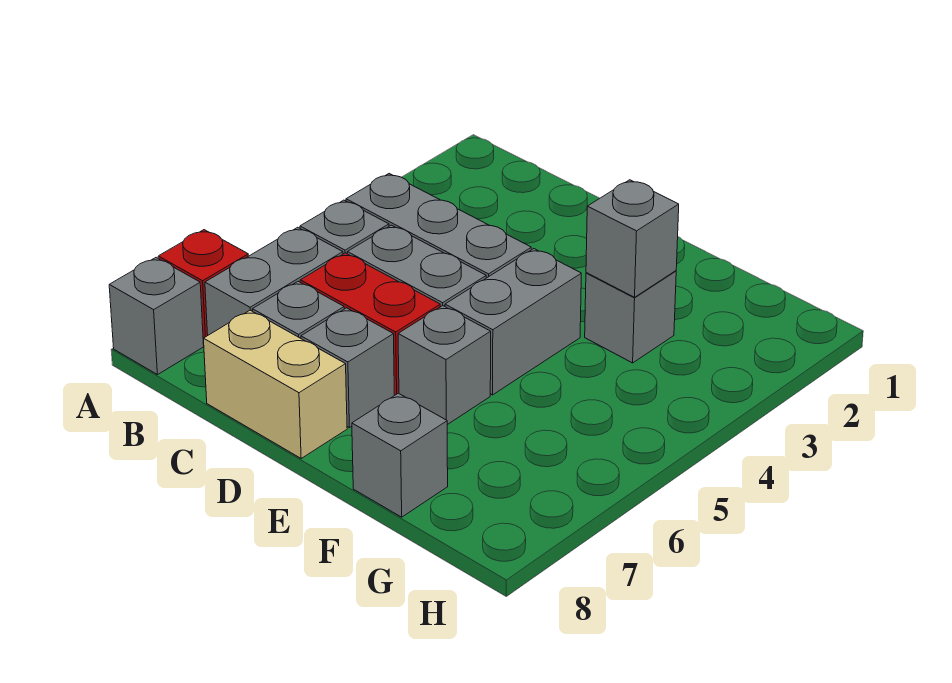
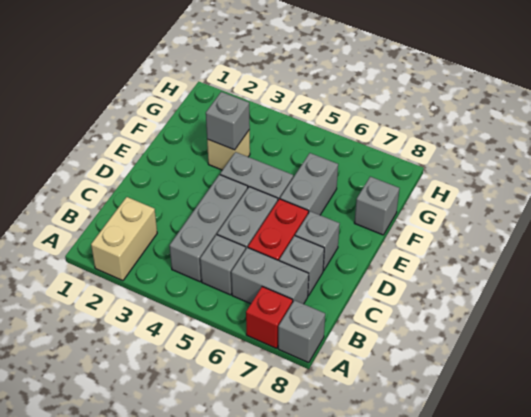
tan brick C8:D8 level 1 -> tan brick A2:B2 level 1
grey brick E6 level 1 -> grey brick E6:F6 level 1
grey brick F3 level 1 -> tan brick F3 level 1

